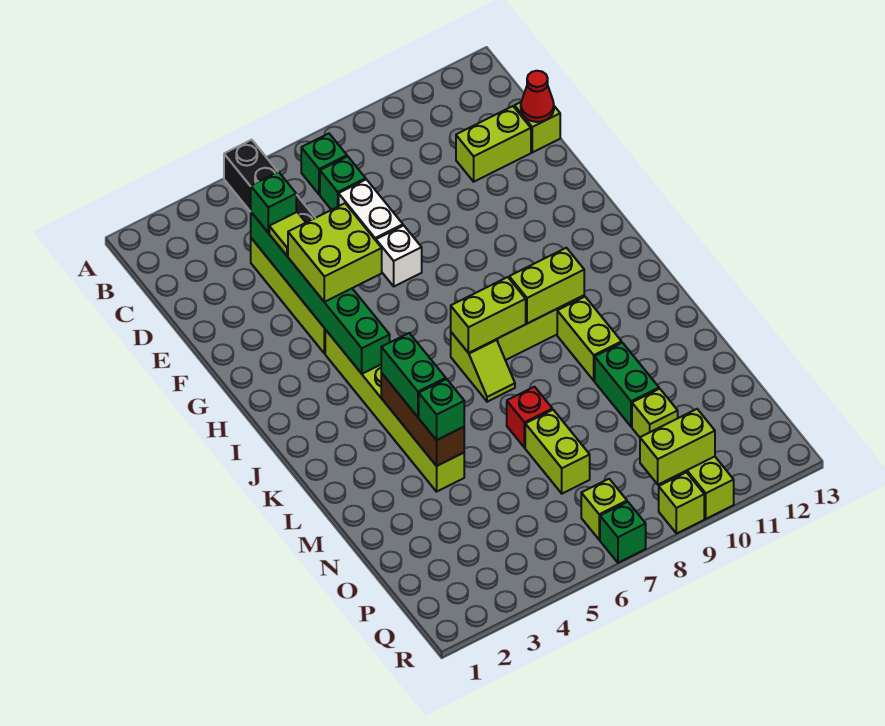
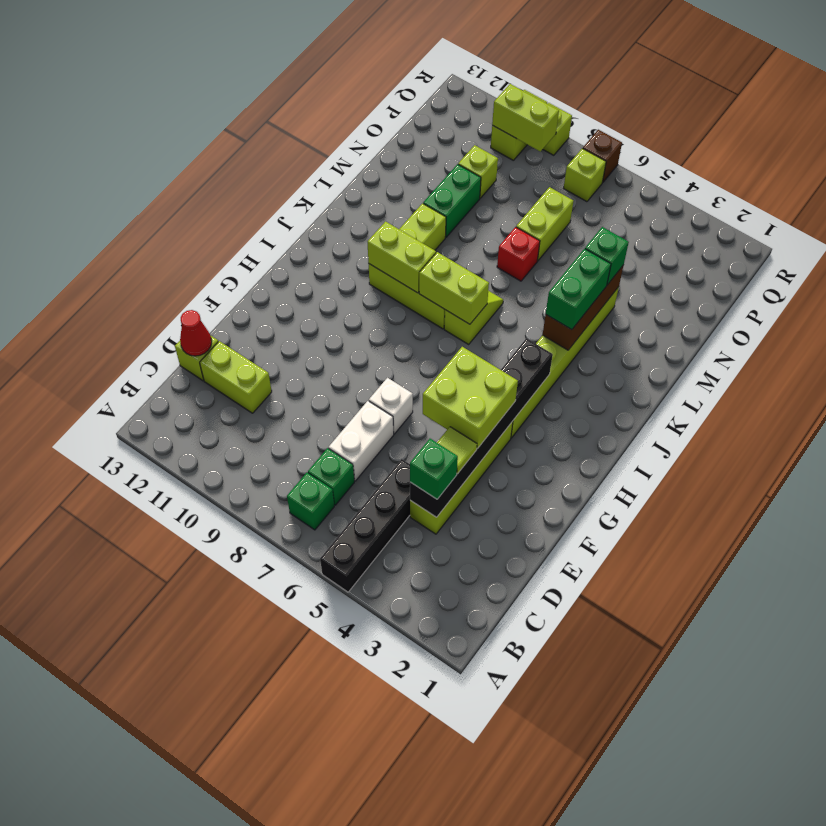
green brick D4:I4 level 2 -> black brick D4:I4 level 2
green brick R7 level 1 -> brown brick R7 level 1

